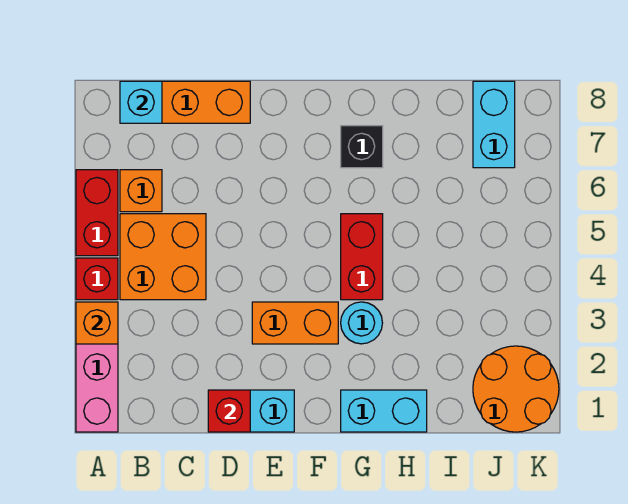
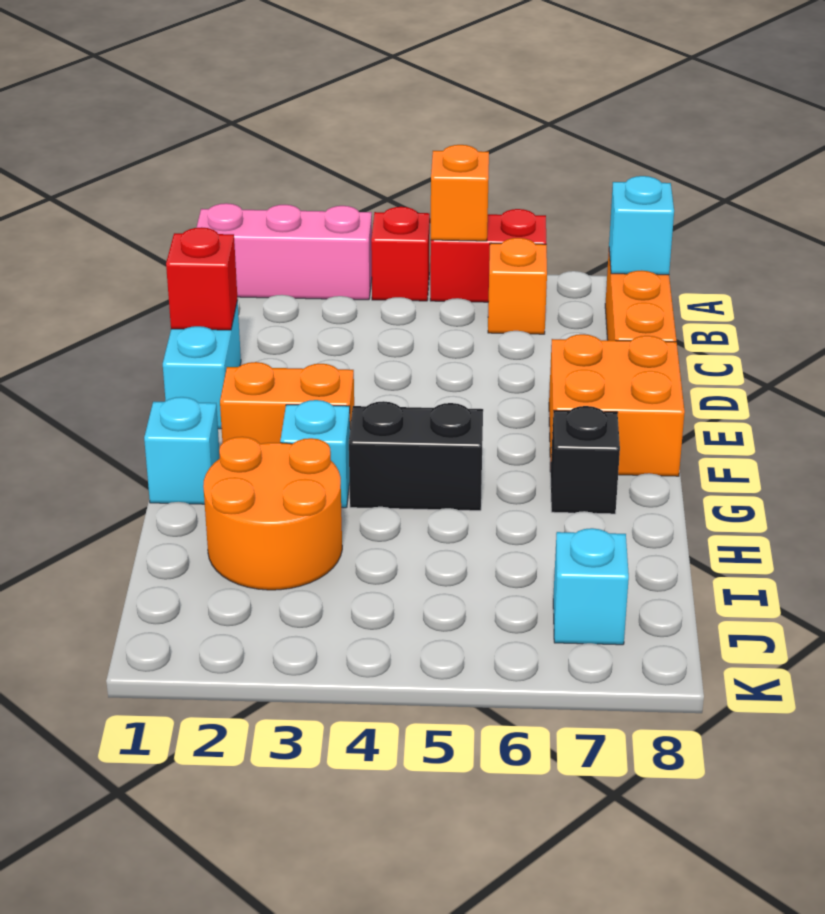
orange brick A3 level 2 -> orange brick A5 level 2
orange brick B4:C5 level 1 -> orange brick E7:F8 level 1
orange brick E3:F3 level 1 -> orange brick F2:F3 level 1
cyan brick G1:H1 level 1 -> cyan brick G1 level 1
cyan round brick G3 level 1 -> cyan brick G3 level 1
red brick G4:G5 level 1 -> black brick G4:G5 level 1
orange round brick J1:K2 level 1 -> orange round brick H2:I3 level 1
cyan brick J7:J8 level 1 -> cyan brick J7 level 1

